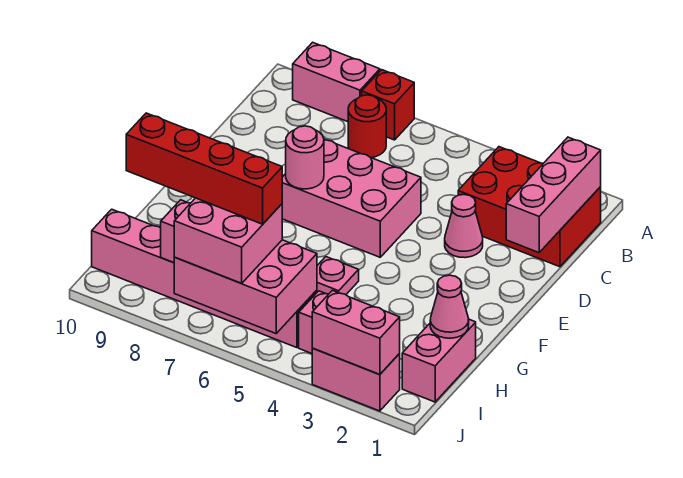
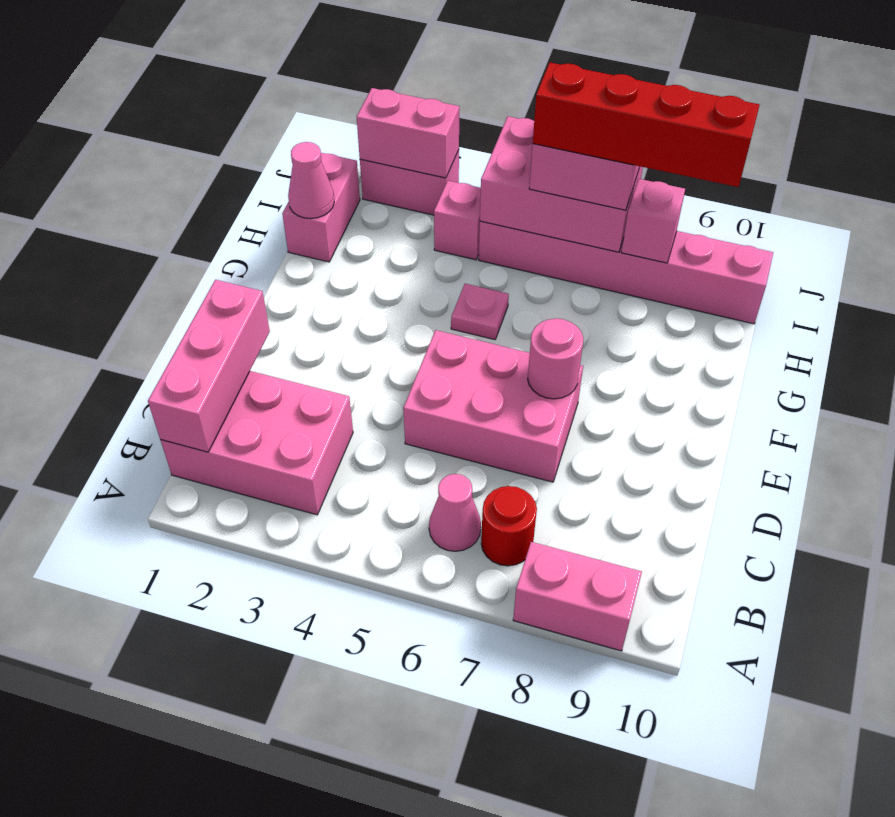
red brick A7 level 1 -> none
red brick B1:C3 level 1 -> pink brick B1:C3 level 1
pink cone D3 level 1 -> pink cone B6 level 1

